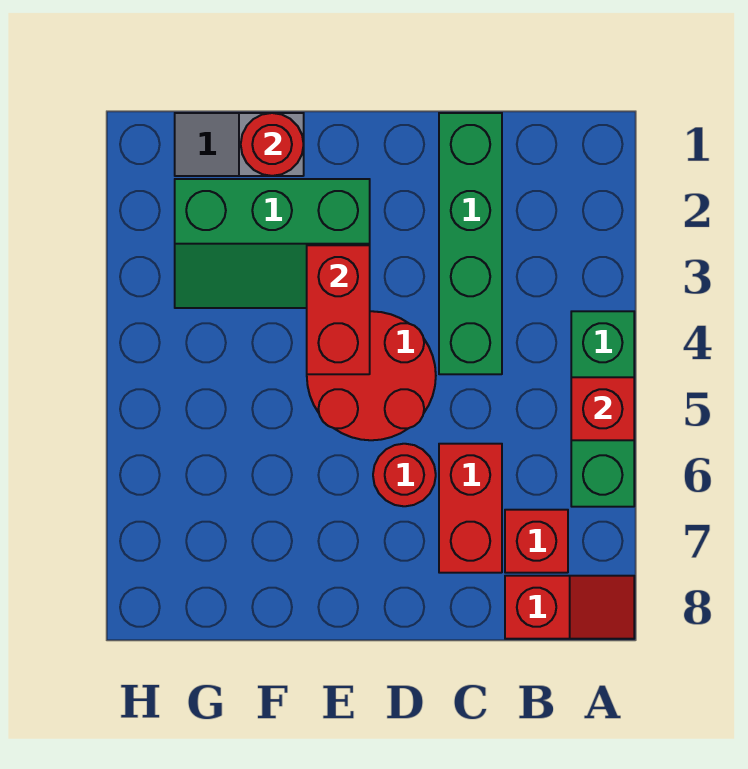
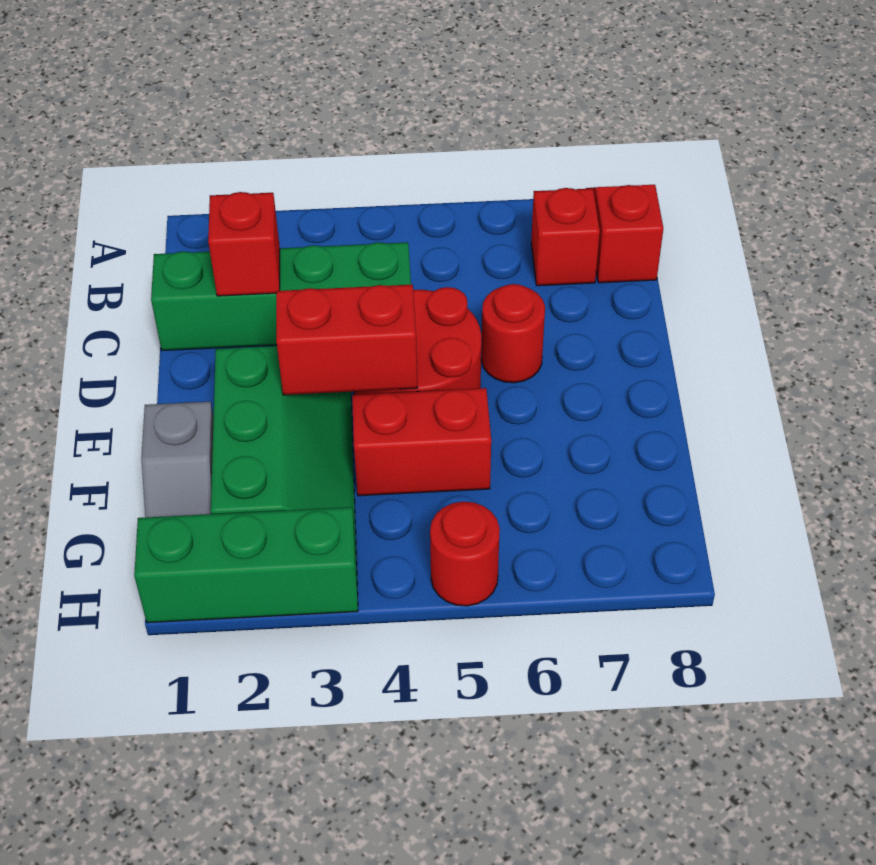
green brick A4:A6 level 1 -> green brick H1:H3 level 1
red brick A5 level 2 -> red brick C2 level 2
red brick C6:C7 level 1 -> red brick F4:F5 level 1
red round brick F1 level 2 -> red round brick H5 level 1

